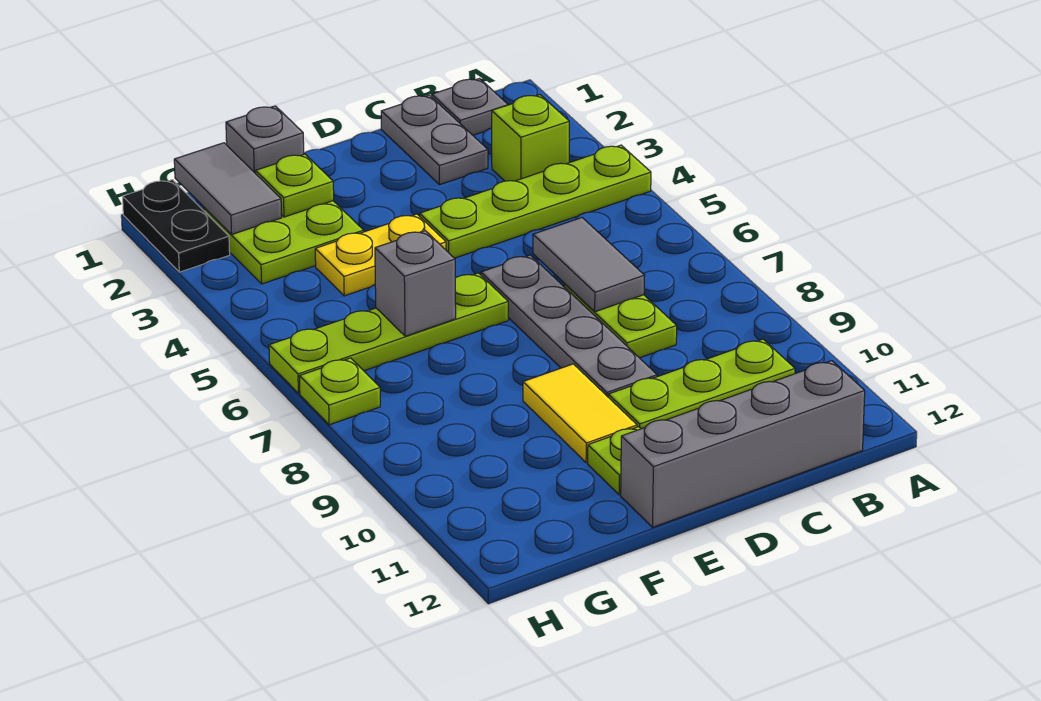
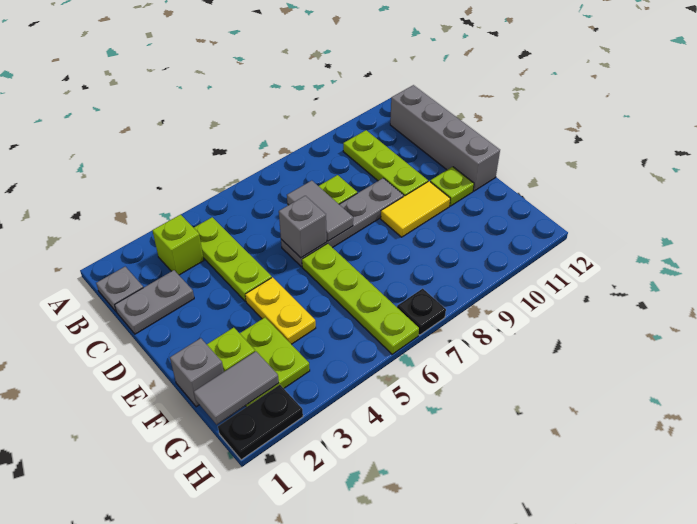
lime plate A4:D4 level 1 -> lime plate B4:D4 level 1
grey tile C6:C7 level 2 -> grey tile C7:D7 level 2
grey brick F6 level 2 -> grey brick D6 level 2
lime plate H7 level 1 -> black plate H7 level 1

